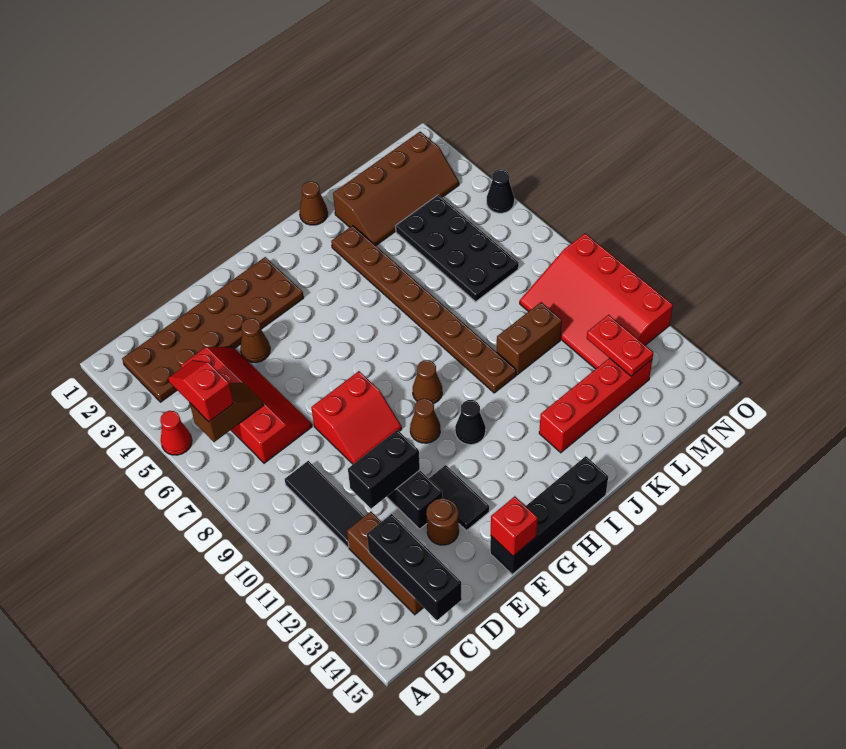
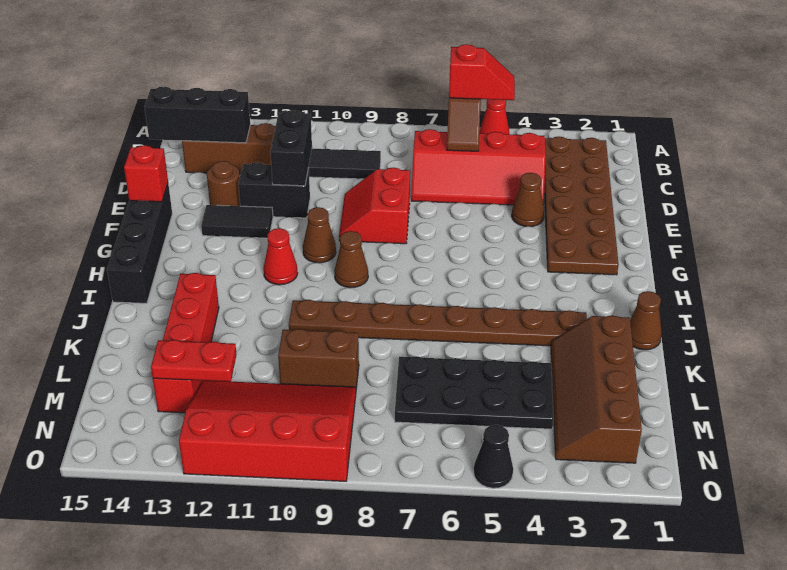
black cone H11 level 1 -> red cone H11 level 1
brown brick K10:L10 level 1 -> brown brick L9:L10 level 1

